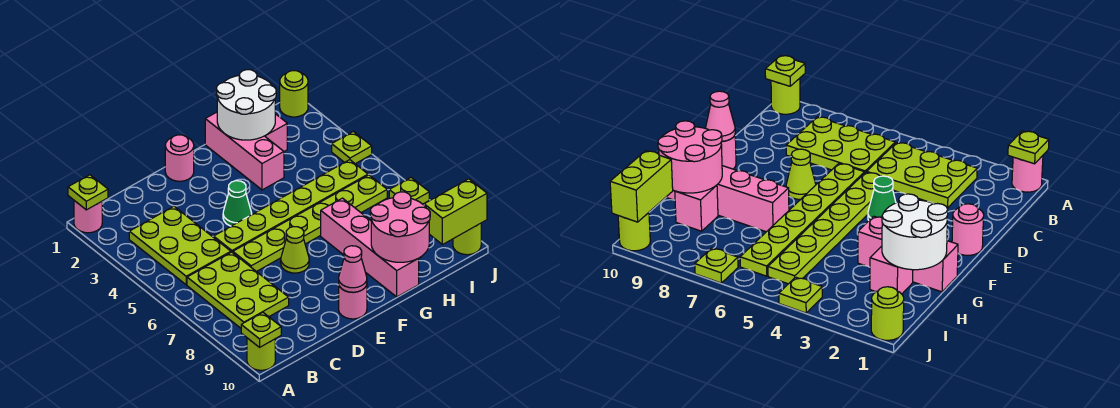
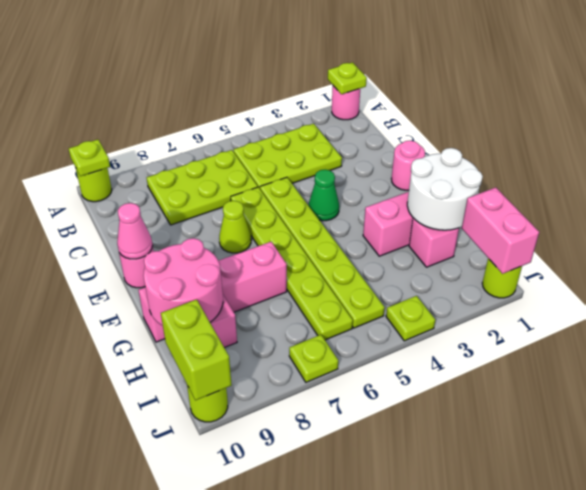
none -> pink brick I1:J1 level 2

